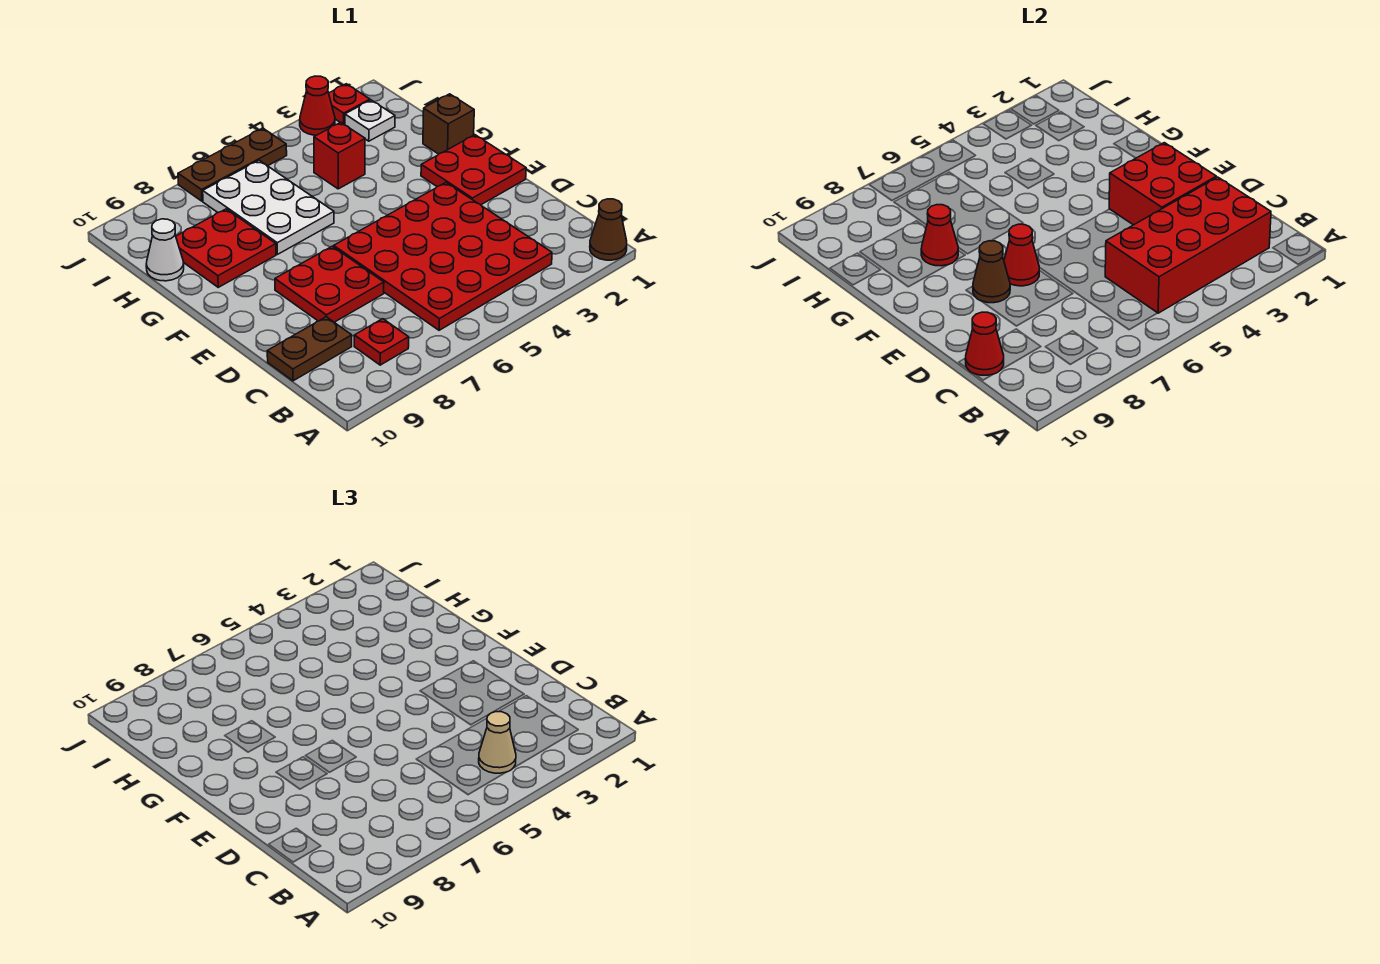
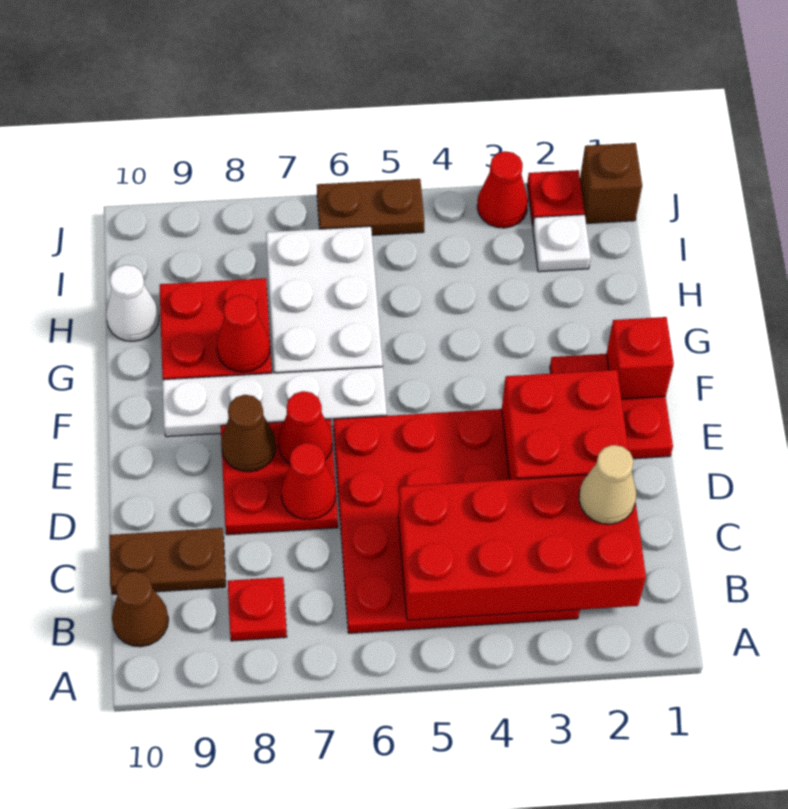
brown cone A1 level 1 -> brown cone B10 level 1
tan cone B4 level 3 -> tan cone C2 level 3
red cone C10 level 2 -> red cone D7 level 2
none -> white plate F6:F9 level 1
brown brick G1 level 1 -> brown brick J1 level 1
red brick H4 level 1 -> red brick F1 level 2
brown plate J5:J7 level 1 -> brown plate J5:J6 level 1

